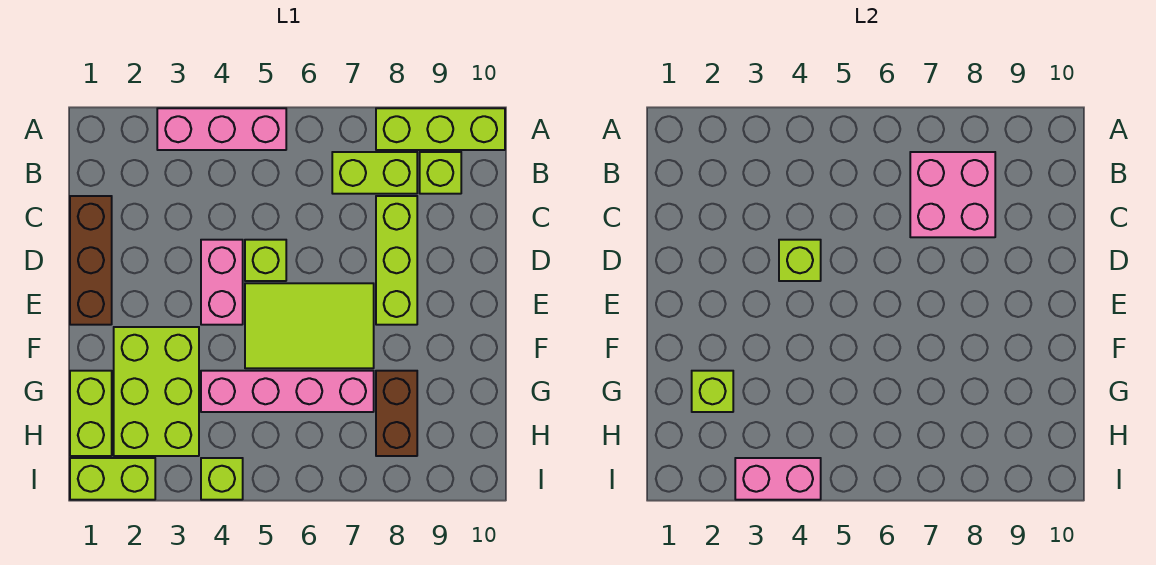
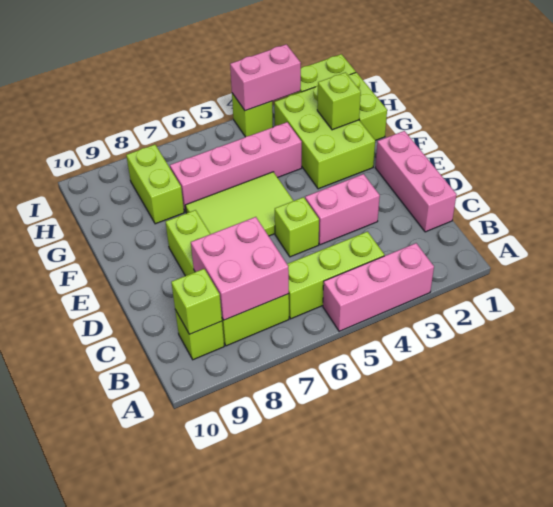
lime brick A8:A10 level 1 -> lime brick B4:B6 level 1
brown brick C1:E1 level 1 -> pink brick C1:E1 level 1
pink brick D4:E4 level 1 -> pink brick D3:D4 level 1
lime brick D4 level 2 -> lime brick B9 level 2
brown brick G8:H8 level 1 -> lime brick G8:H8 level 1

